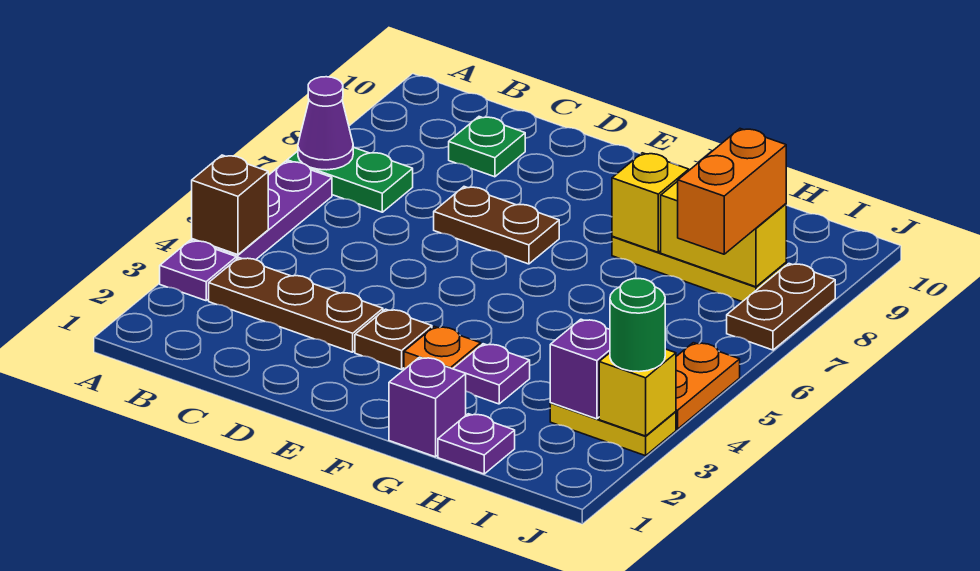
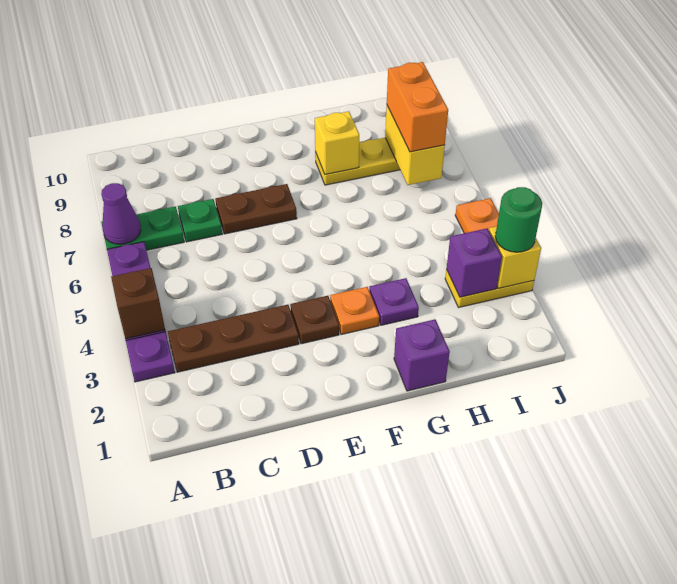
green plate C9 level 1 -> green plate C7 level 1
purple plate H1 level 1 -> none
yellow brick H8:I8 level 2 -> yellow brick I7:I8 level 2
brown plate J7:J8 level 1 -> none

